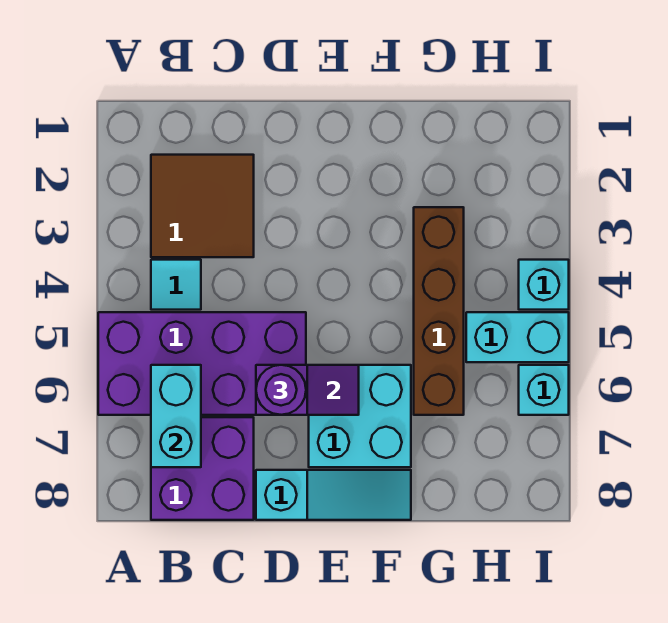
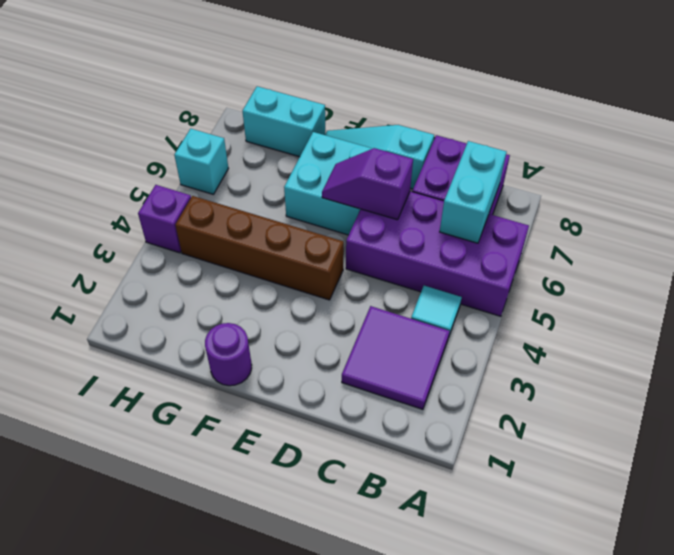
brown tile B2:C3 level 1 -> purple tile B2:C3 level 1
purple round brick D6 level 3 -> purple round brick F1 level 1
brown brick G3:G6 level 1 -> brown brick E4:H4 level 1
cyan brick H5:I5 level 1 -> cyan brick G8:H8 level 1
cyan brick I4 level 1 -> purple brick I4 level 1

